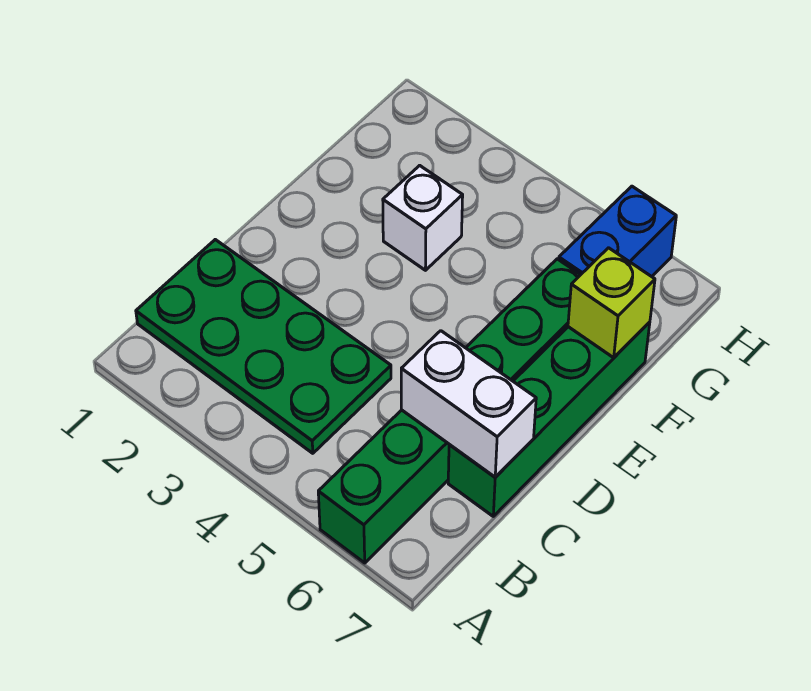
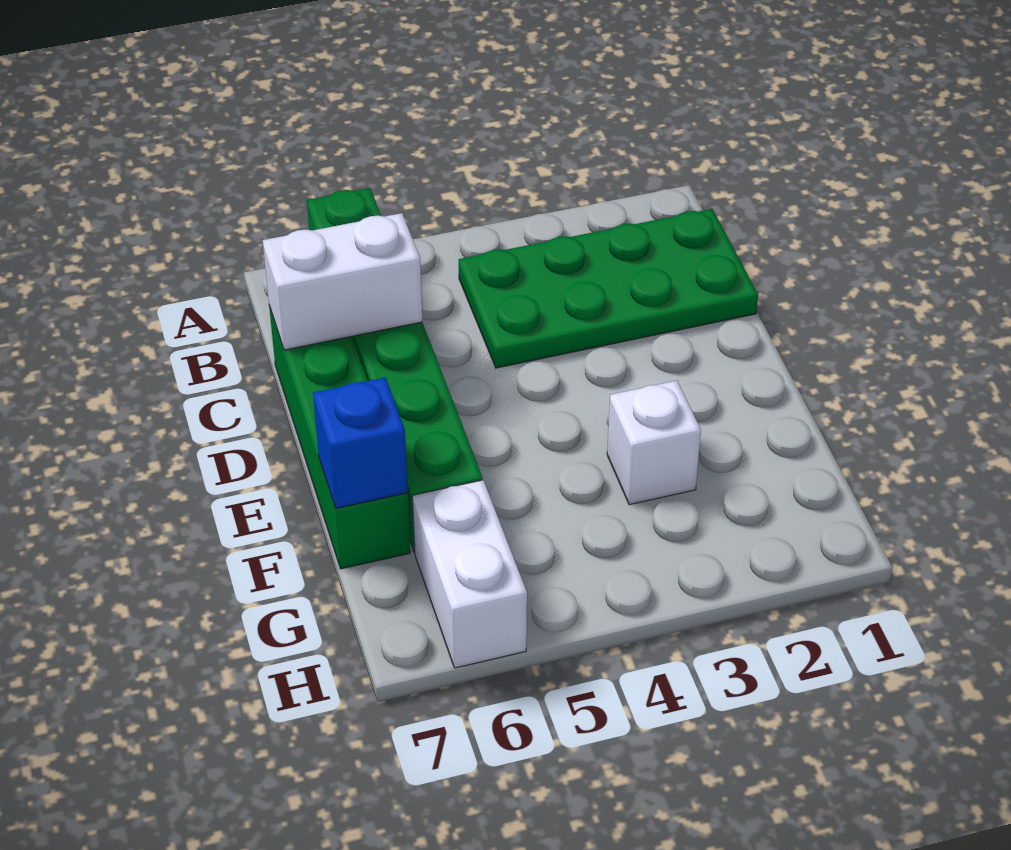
lime brick F7 level 2 -> blue brick F7 level 2
blue brick G6:H6 level 1 -> white brick G6:H6 level 1

